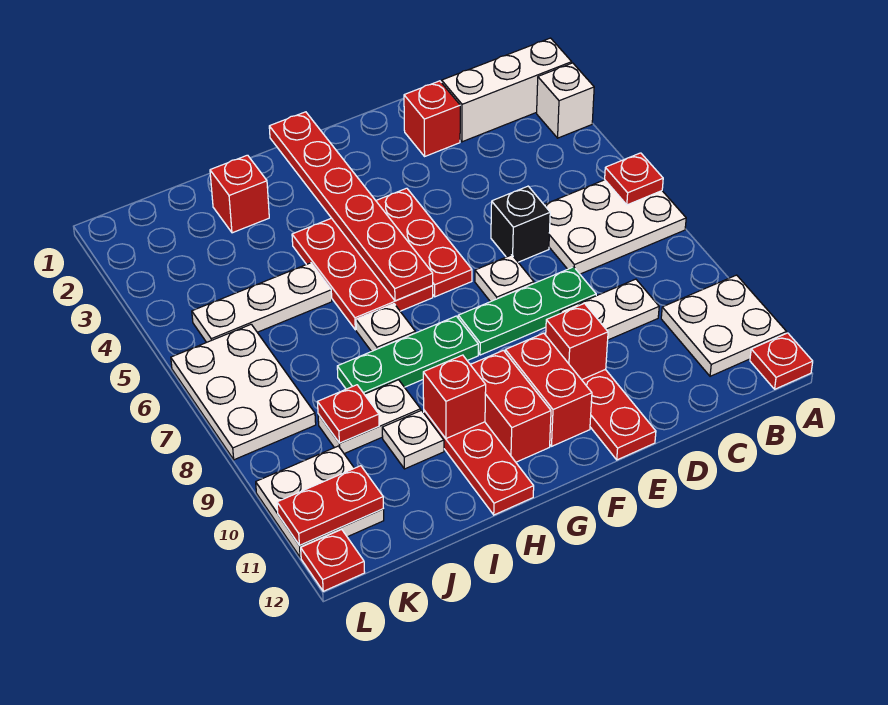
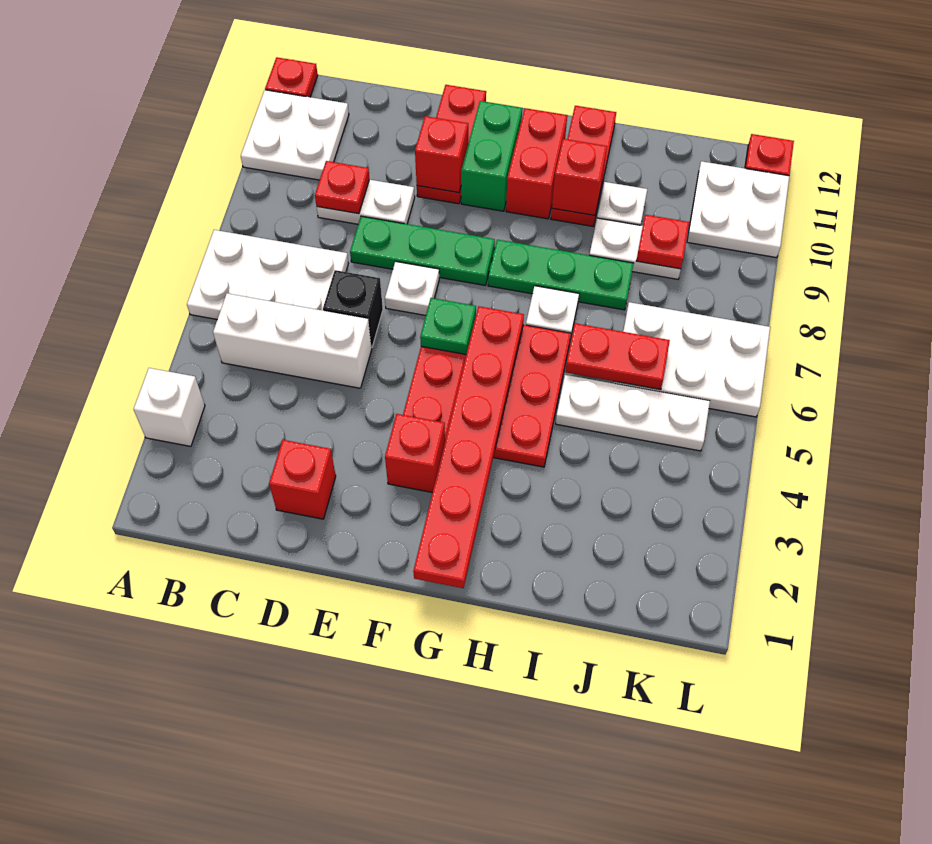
white brick A2:C2 level 1 -> white brick B5:D5 level 1
red plate A6 level 2 -> red plate C9 level 2
none -> green plate F6 level 2
red brick F10:F11 level 1 -> green brick F10:F11 level 1
red brick I2 level 1 -> red brick F3 level 1
white plate K6:L8 level 1 -> white plate J6:L7 level 1
red plate K11:L11 level 2 -> red plate I6:J6 level 2

